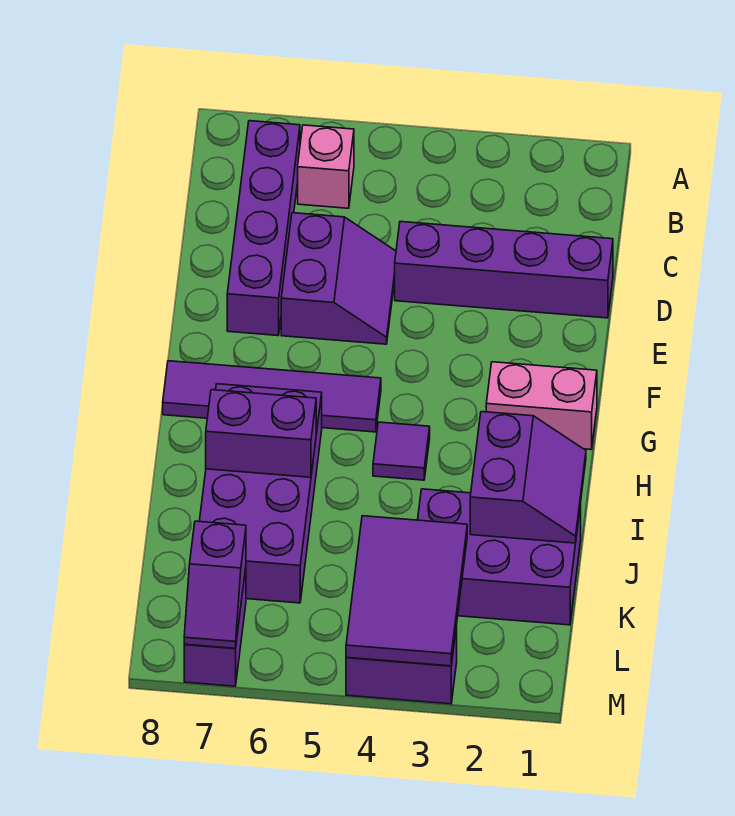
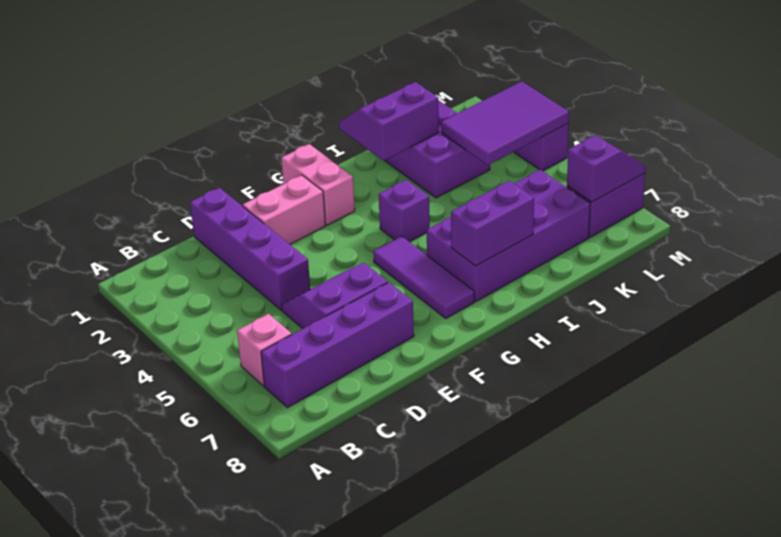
none -> pink brick E2:F2 level 1
purple tile G5:G8 level 1 -> purple tile G5:G7 level 1
purple tile H4 level 1 -> purple brick H4 level 1
purple brick I6:I7 level 2 -> purple brick H7:I7 level 2

